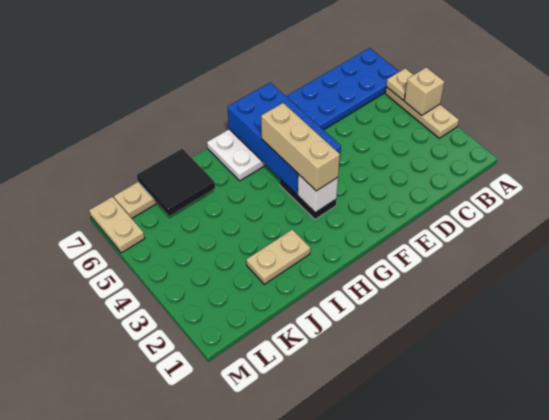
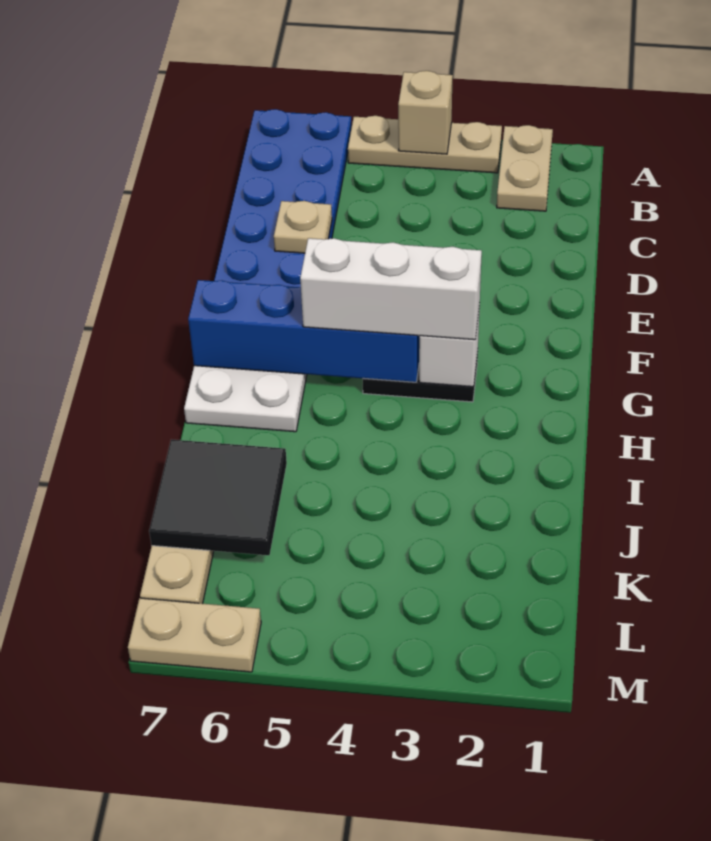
tan plate A5 level 2 -> tan plate D6 level 2
blue brick F4:G7 level 2 -> blue brick G4:G7 level 2
tan brick G3:G5 level 3 -> white brick G3:G5 level 3
tan plate I2:J2 level 1 -> tan plate A2:B2 level 1

